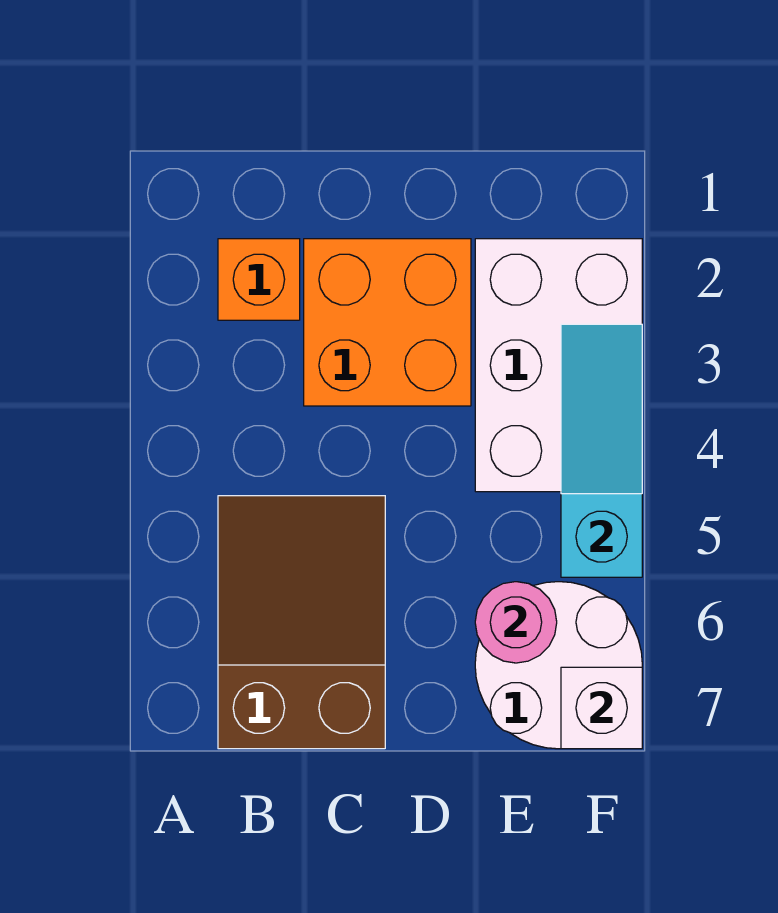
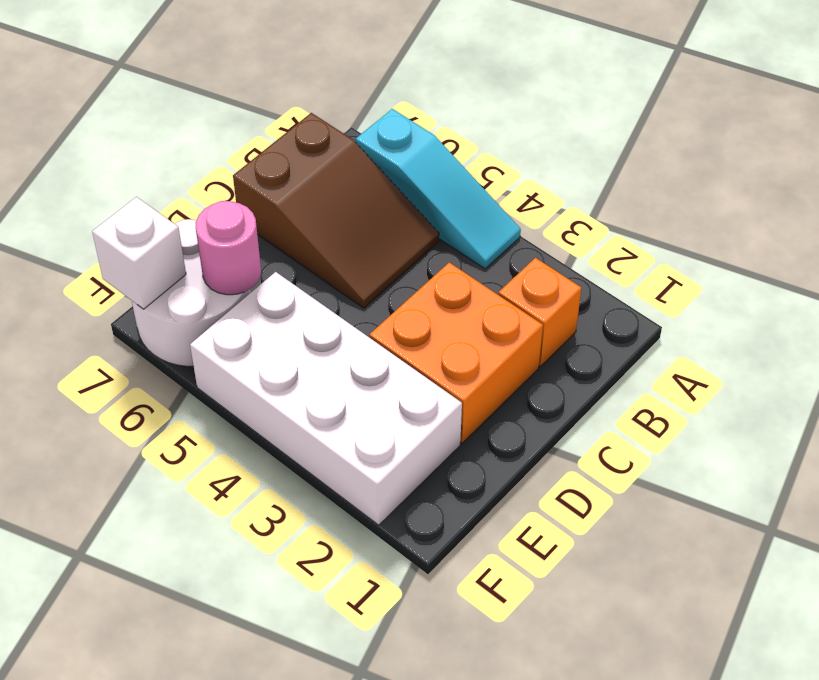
white brick E2:F4 level 1 -> white brick E2:F5 level 1
cyan slope F3:F5 level 2 top 5 -> cyan slope A4:A6 level 1 top 6

